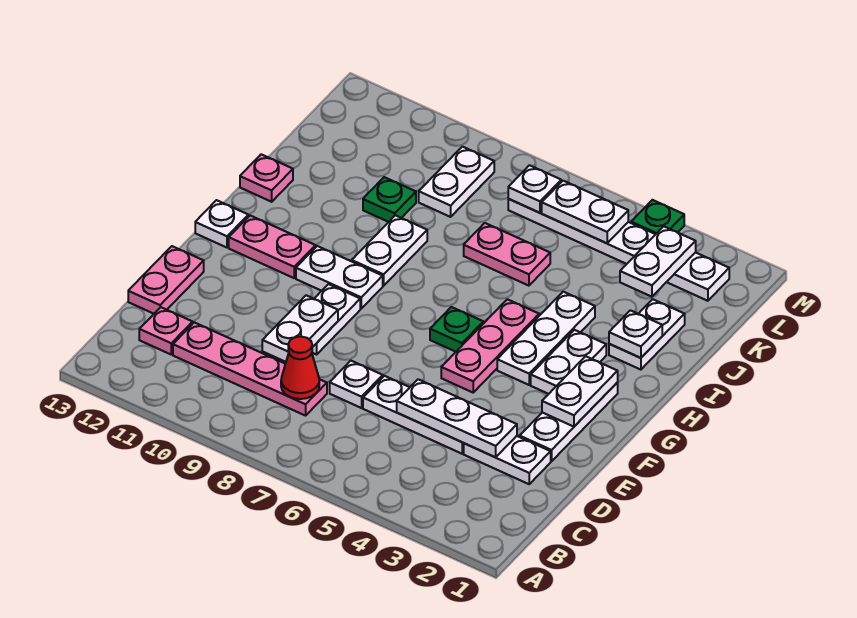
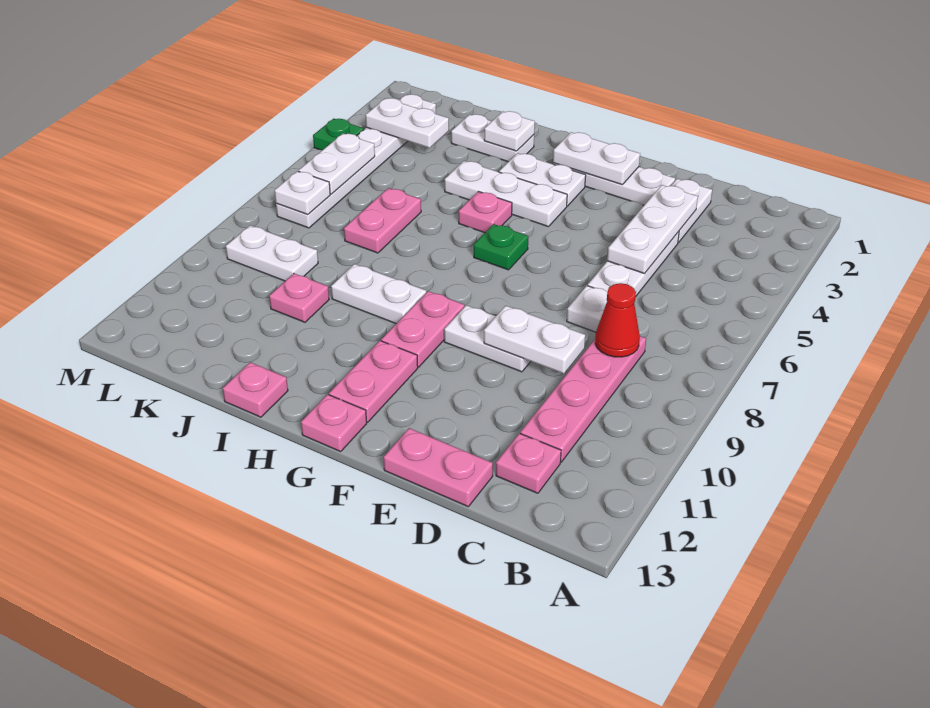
pink plate F5:H5 level 1 -> pink plate H5 level 1
white plate G9:G10 level 1 -> pink plate G9:G10 level 1
white plate G13 level 1 -> pink plate G13 level 1
green plate J10 level 1 -> pink plate J10 level 1

